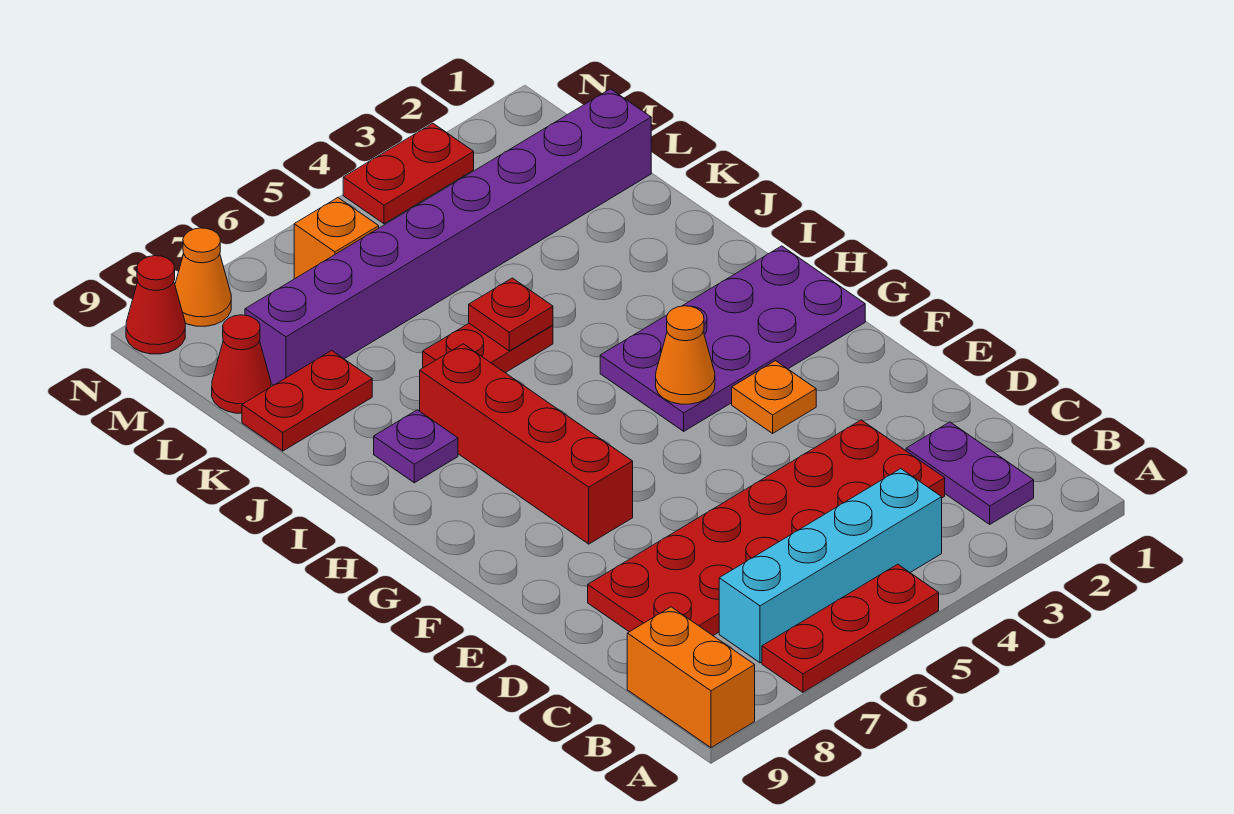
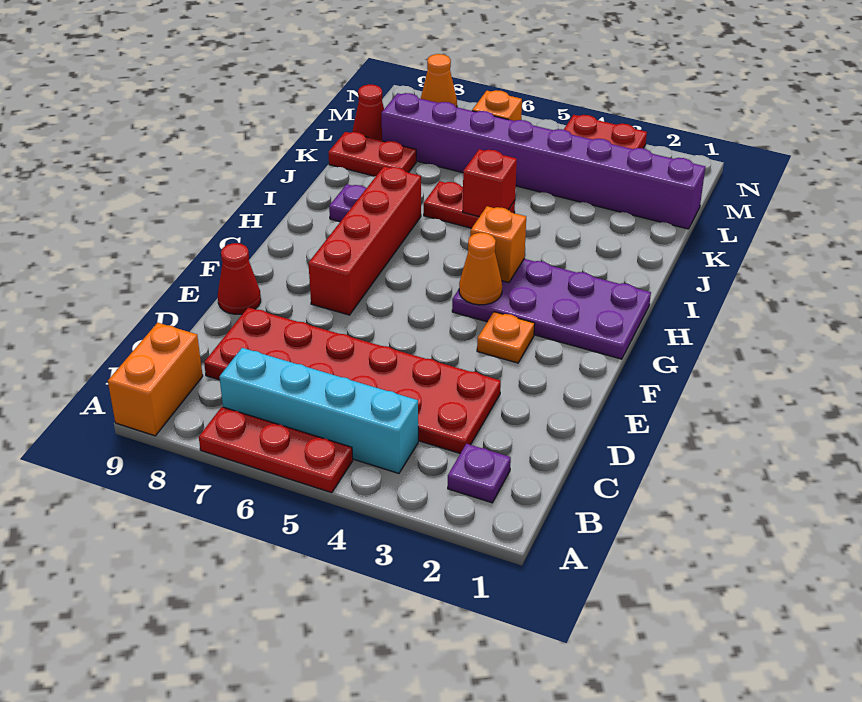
purple plate B2:C2 level 1 -> purple plate B2 level 1
none -> orange brick H4 level 2
red plate J5 level 2 -> red brick J5 level 2
red cone N9 level 1 -> red cone E9 level 1

